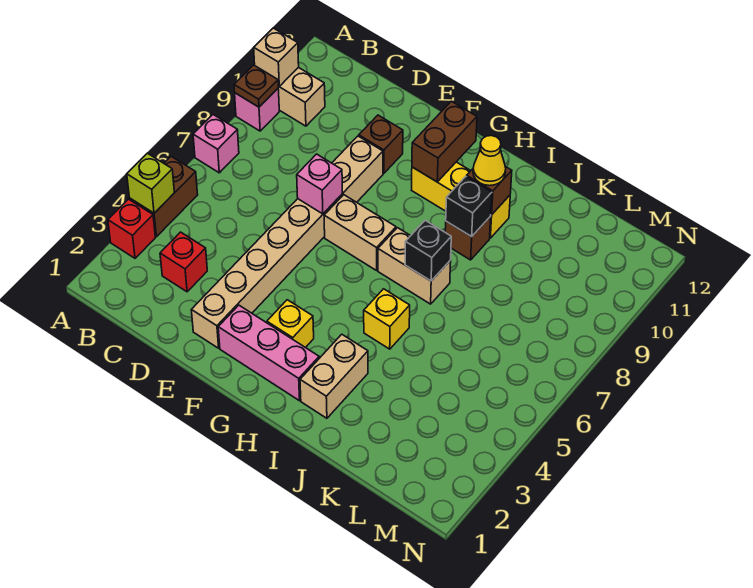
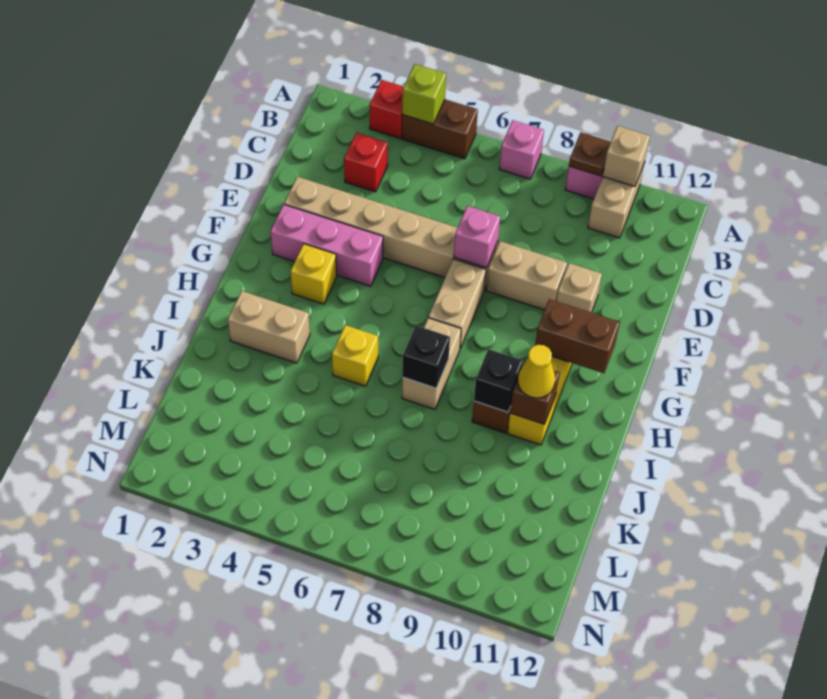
brown brick E10 level 1 -> tan brick E10 level 1
pink brick F2:H2 level 1 -> pink brick F2:F4 level 1

